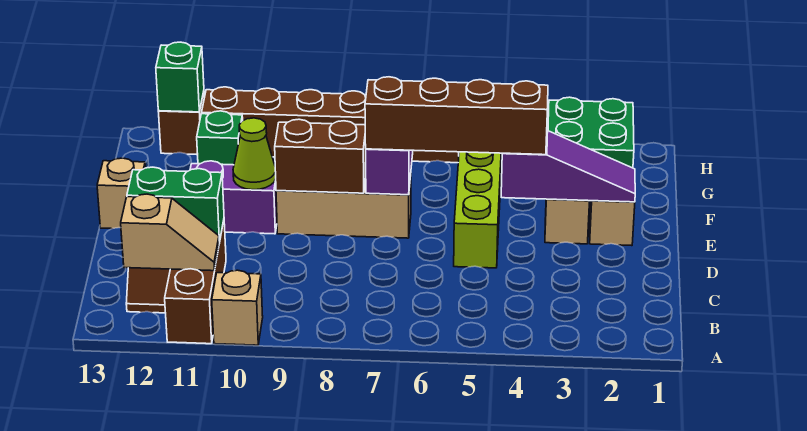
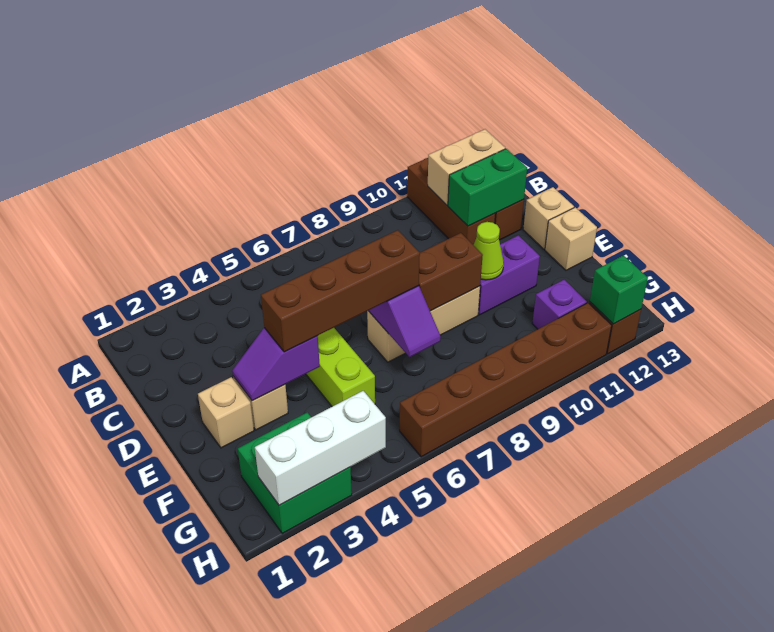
tan brick A10 level 1 -> tan brick D13 level 1
tan slope B11:B12 level 2 top 12 -> tan brick B11:B12 level 2
purple slope E2:E4 level 2 top 4 -> purple slope E3:E4 level 2 top 4
green brick G11 level 1 -> purple brick G11 level 1
none -> white brick H2:H4 level 2

